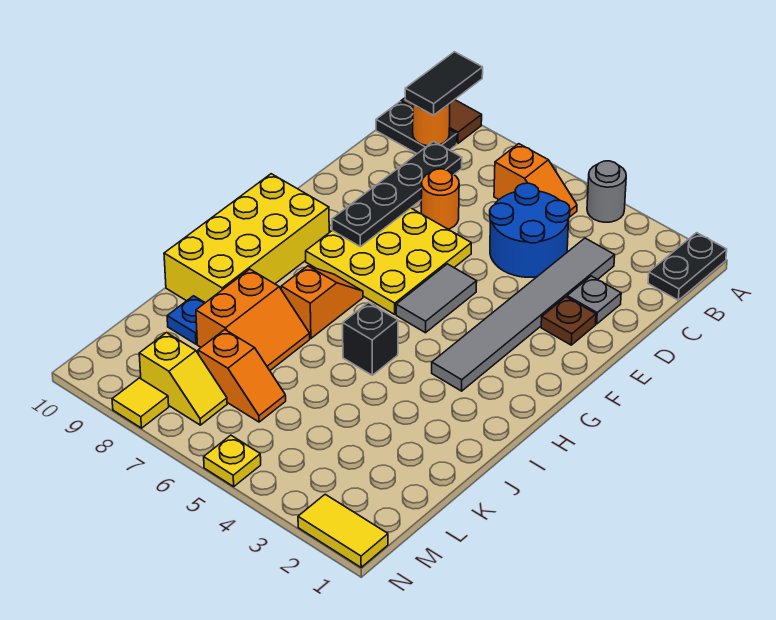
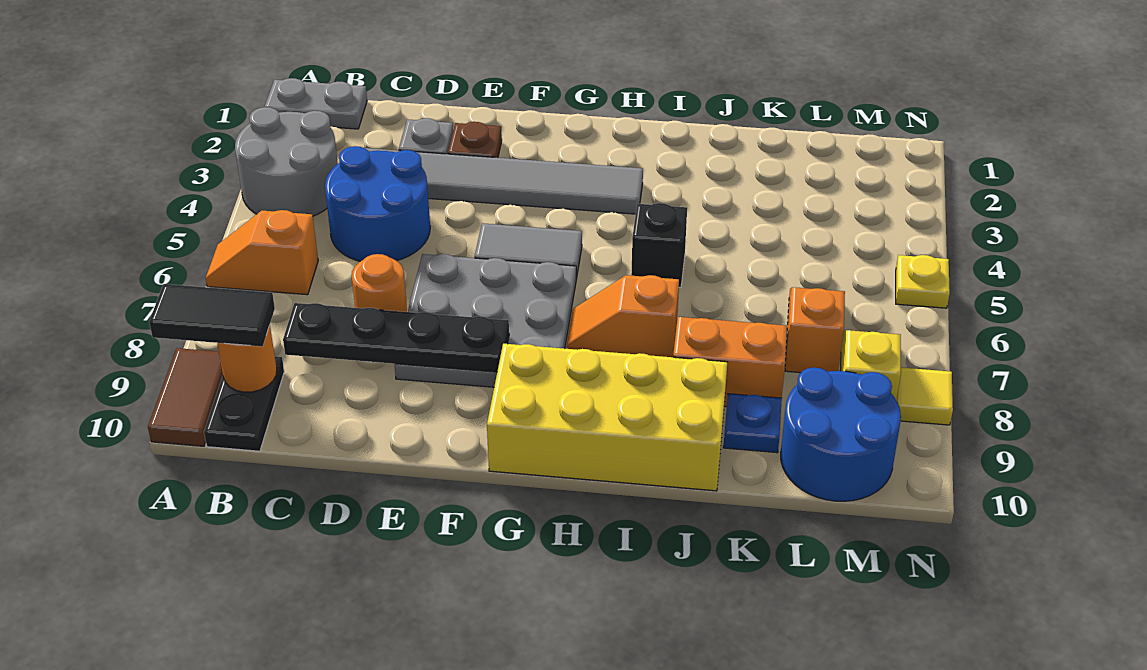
black plate A1:B1 level 1 -> grey plate A1:B1 level 1
grey round brick A4 level 1 -> grey round brick A3:B4 level 1
orange slope B5:B6 level 1 top 6 -> orange slope A6:B6 level 1 top B
yellow plate E6:G8 level 1 -> grey plate E6:G8 level 1
none -> blue round brick L9:M10 level 1
yellow tile N1:N2 level 1 -> none

